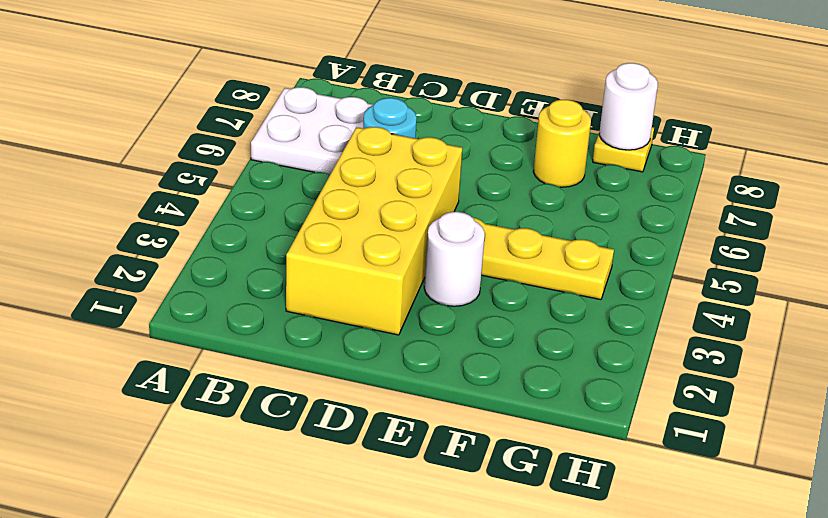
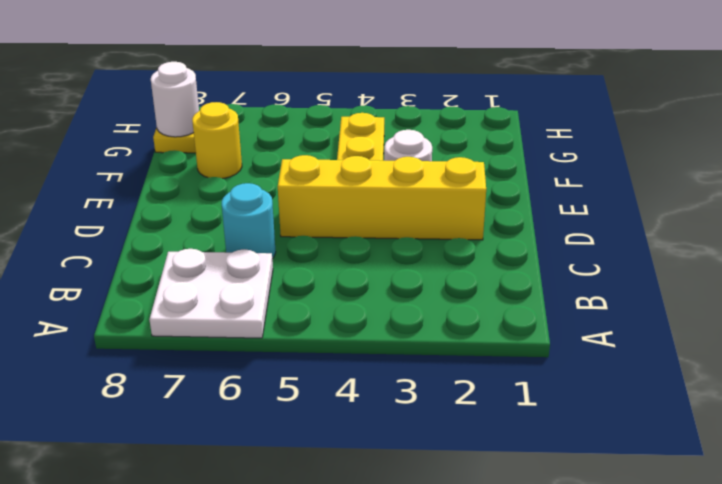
yellow brick C2:D5 level 1 -> yellow brick D2:D5 level 1

